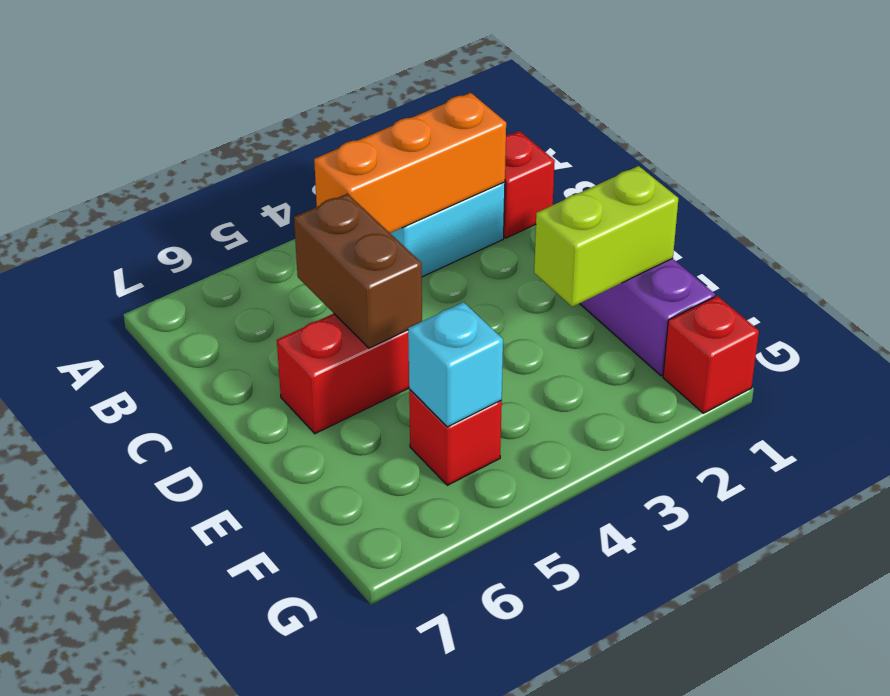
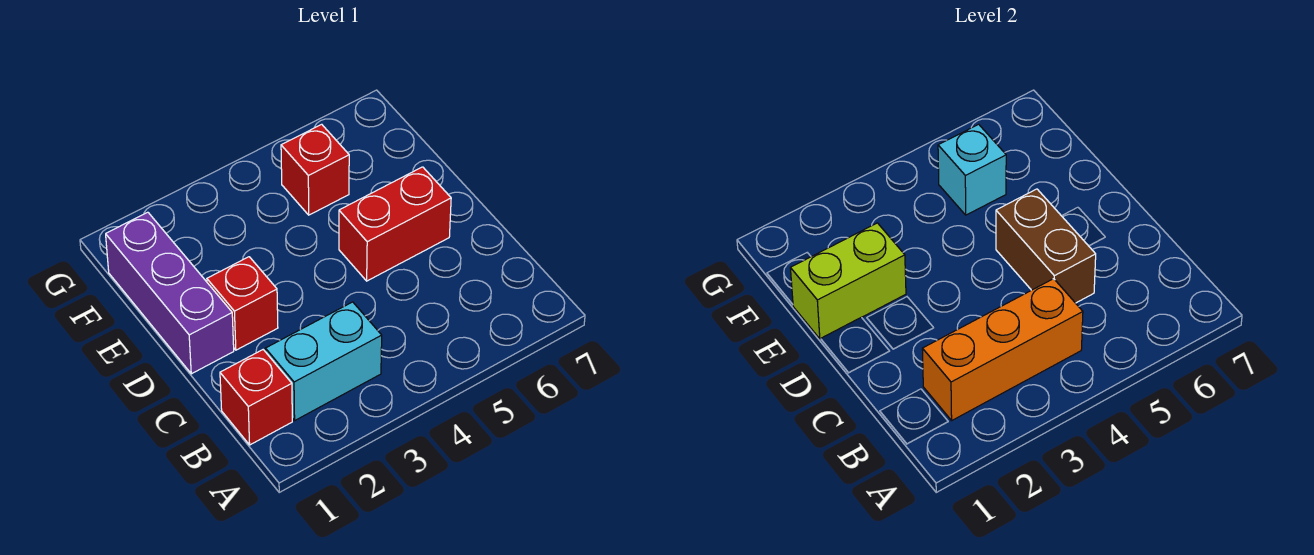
red brick G1 level 1 -> red brick D2 level 1

